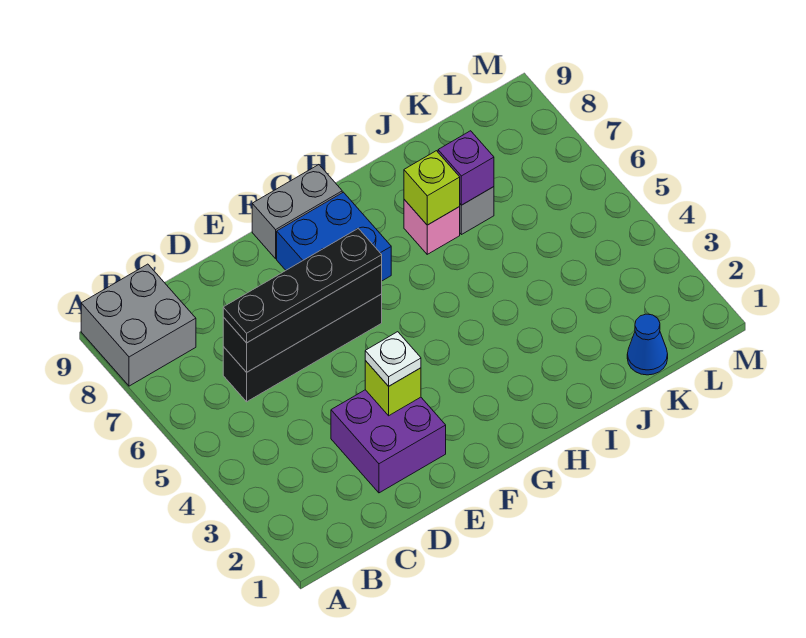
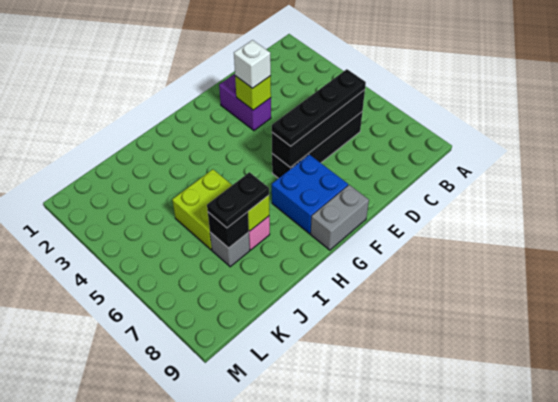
grey brick A8:B9 level 1 -> none
purple brick D2:E3 level 1 -> purple brick E2:E3 level 1
white plate E3 level 3 -> white brick E3 level 3
none -> lime brick I5:J6 level 1
none -> black plate I7:J7 level 3
purple brick J7 level 2 -> black brick J7 level 2
blue cone K1 level 1 -> none

